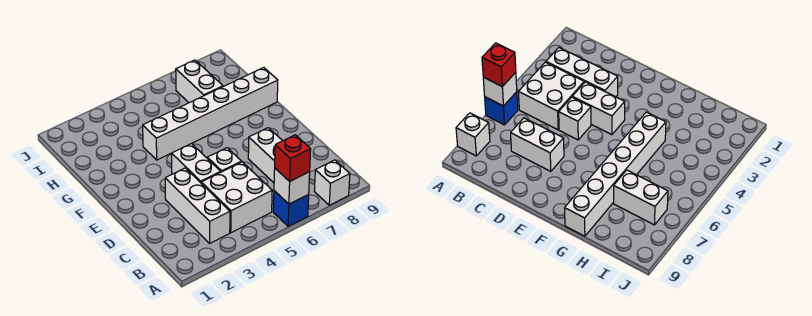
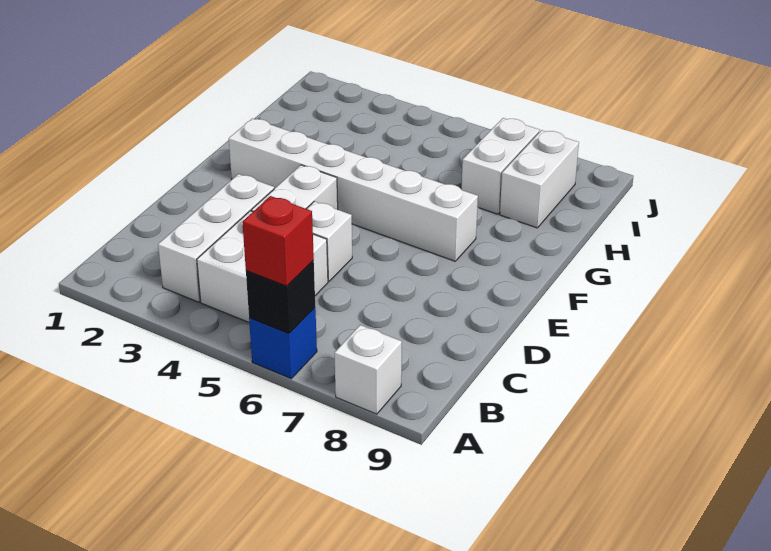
white brick A6 level 2 -> black brick A6 level 2
white brick C7:D7 level 1 -> white brick H8:I8 level 1
white brick G4:G9 level 1 -> white brick F2:F7 level 1

